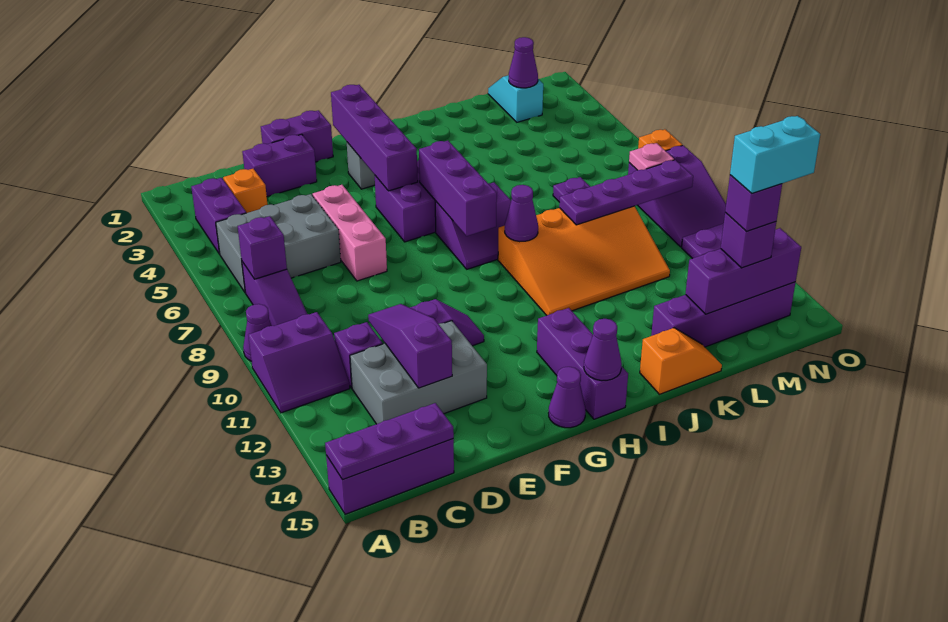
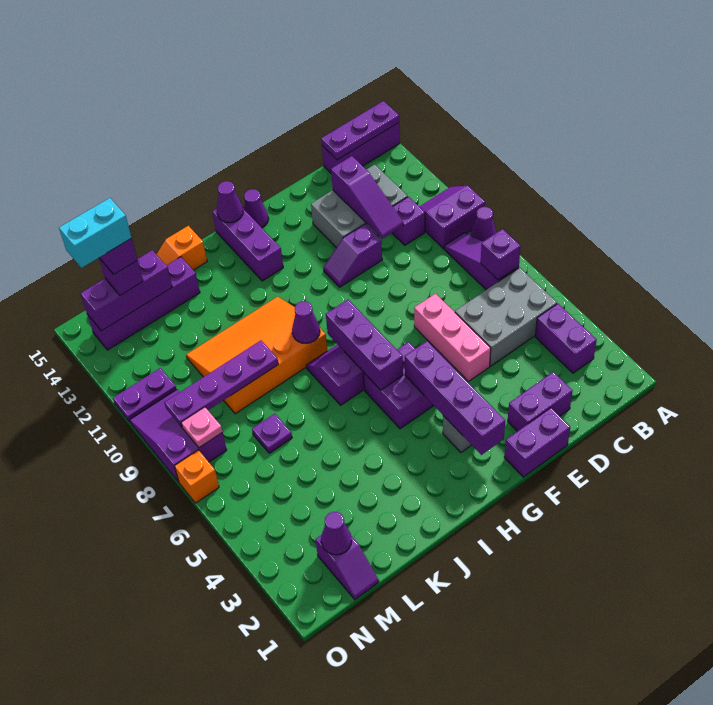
orange brick C3 level 1 -> none
cyan slope M1:M2 level 1 top 2 -> purple slope M1:M2 level 1 top 2

